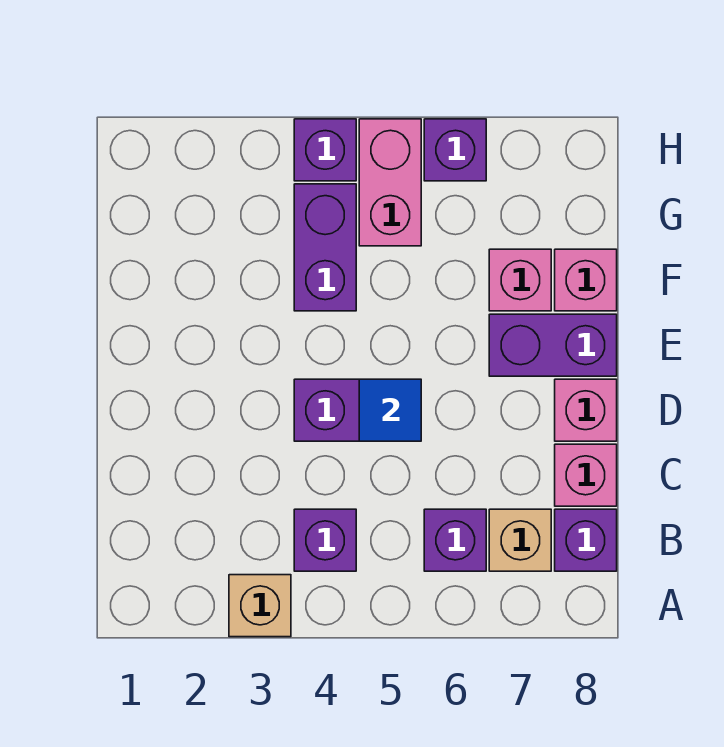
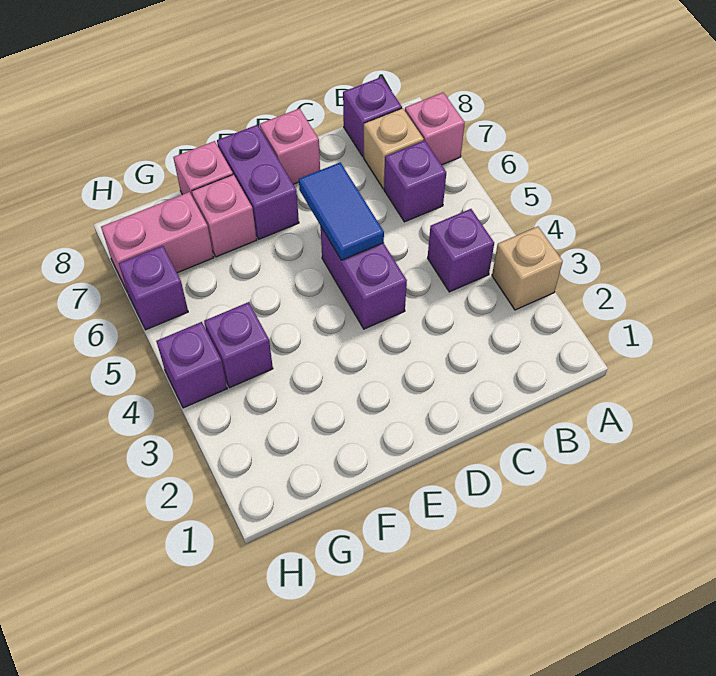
pink brick C8 level 1 -> pink brick A7 level 1
blue tile D5 level 2 -> blue tile D5:D6 level 2
purple brick F4:G4 level 1 -> purple brick G4 level 1
pink brick G5:H5 level 1 -> pink brick G7:H7 level 1

